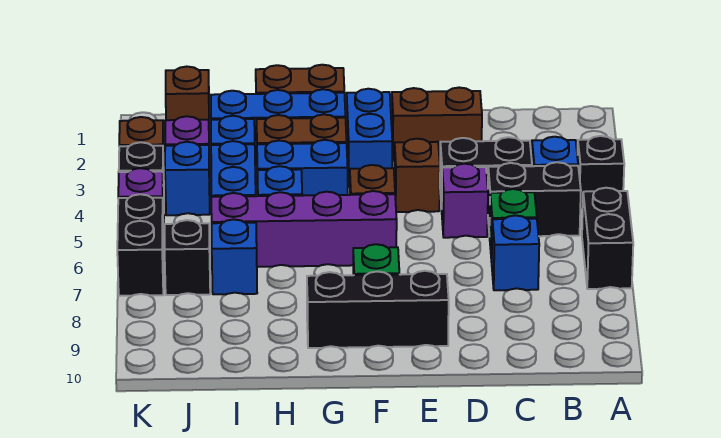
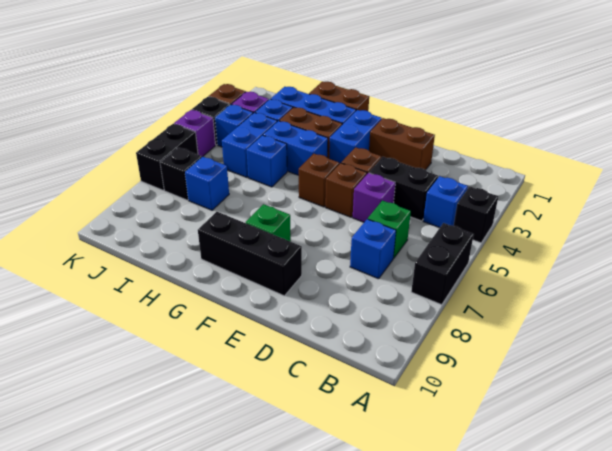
black brick B5:C5 level 1 -> none
purple brick F6:I6 level 1 -> none
brown brick J1 level 1 -> brown brick E5 level 1

